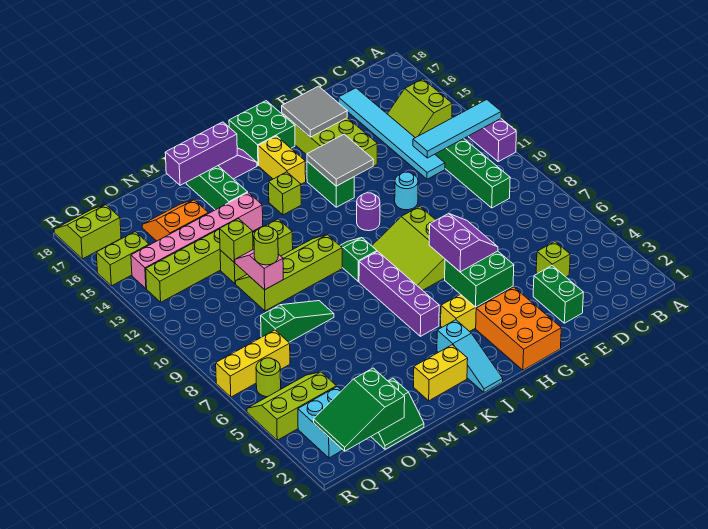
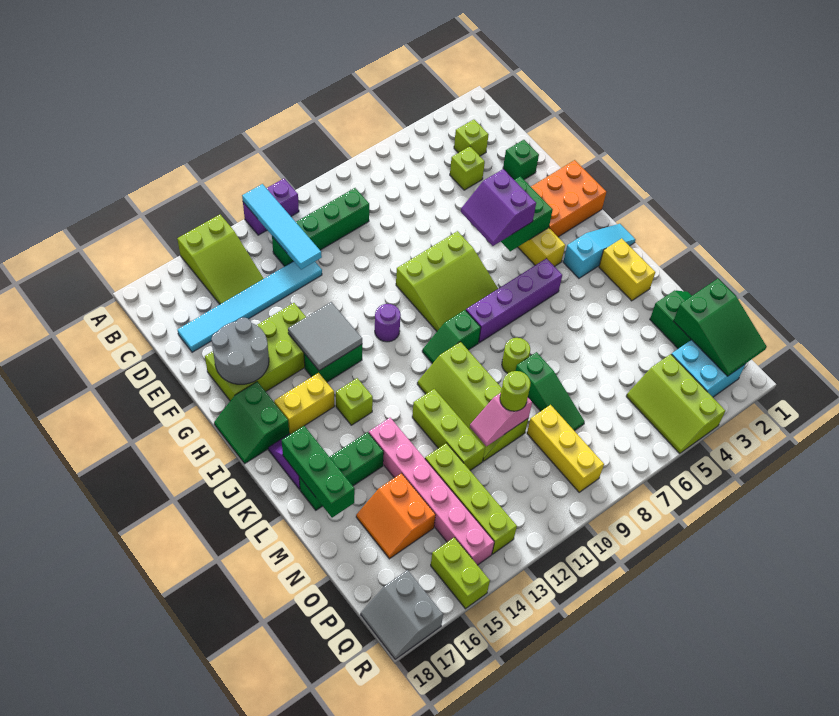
lime slope B14:C15 level 1 top B -> lime slope A14:C15 level 1 top A
green brick E2:E3 level 1 -> green brick E2 level 1
cyan round brick F11 level 1 -> none
grey tile F16:G17 level 2 -> grey round brick F16:G17 level 2
purple slope G5:H6 level 3 top H -> purple slope G5:H6 level 3 top 5
green brick H17:I18 level 1 -> green slope H17:I18 level 1 top 17
purple brick K17:M17 level 2 -> green brick K17:M17 level 2
green slope M8:O8 level 1 top O -> green slope M8:O8 level 1 top M
lime brick N12 level 2 -> lime brick C3 level 1
yellow brick P7:R7 level 1 -> yellow brick O9:Q9 level 1
lime round brick Q6 level 1 -> lime round brick L8 level 1
lime slope Q17:R18 level 1 top 17 -> grey slope Q17:R18 level 1 top 17

